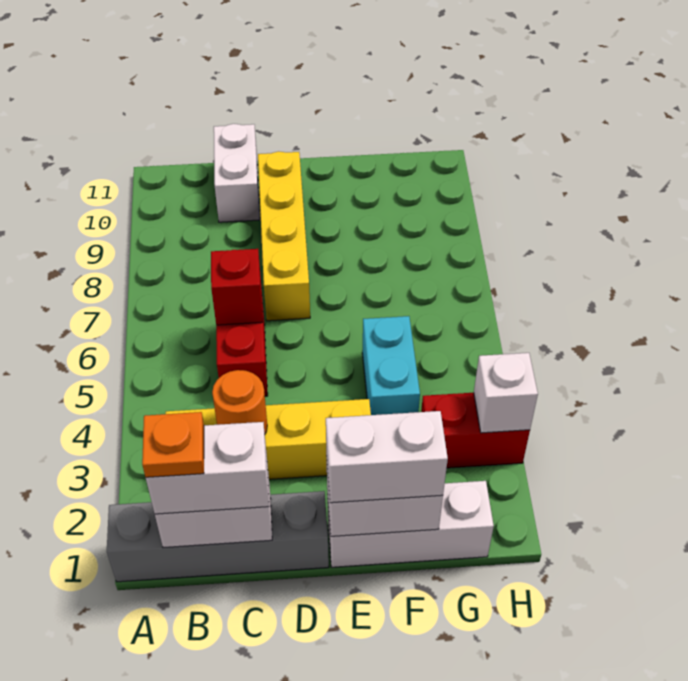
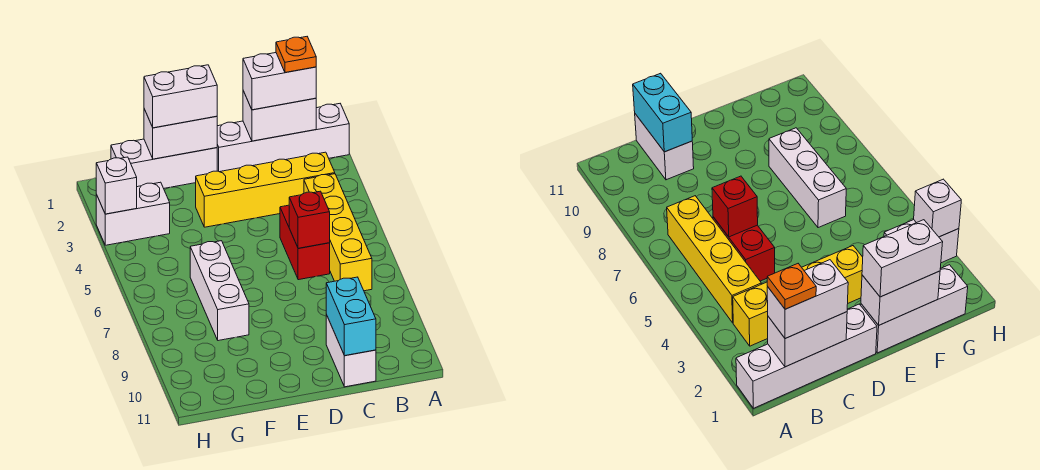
grey brick A1:D1 level 1 -> white brick A1:D1 level 1
orange round brick C3 level 2 -> none
yellow brick D7:D10 level 1 -> yellow brick B4:B7 level 1
cyan brick F4:F5 level 1 -> cyan brick C10:C11 level 2
none -> white brick F6:F8 level 1
red brick G3:H3 level 1 -> white brick G3:H3 level 1

